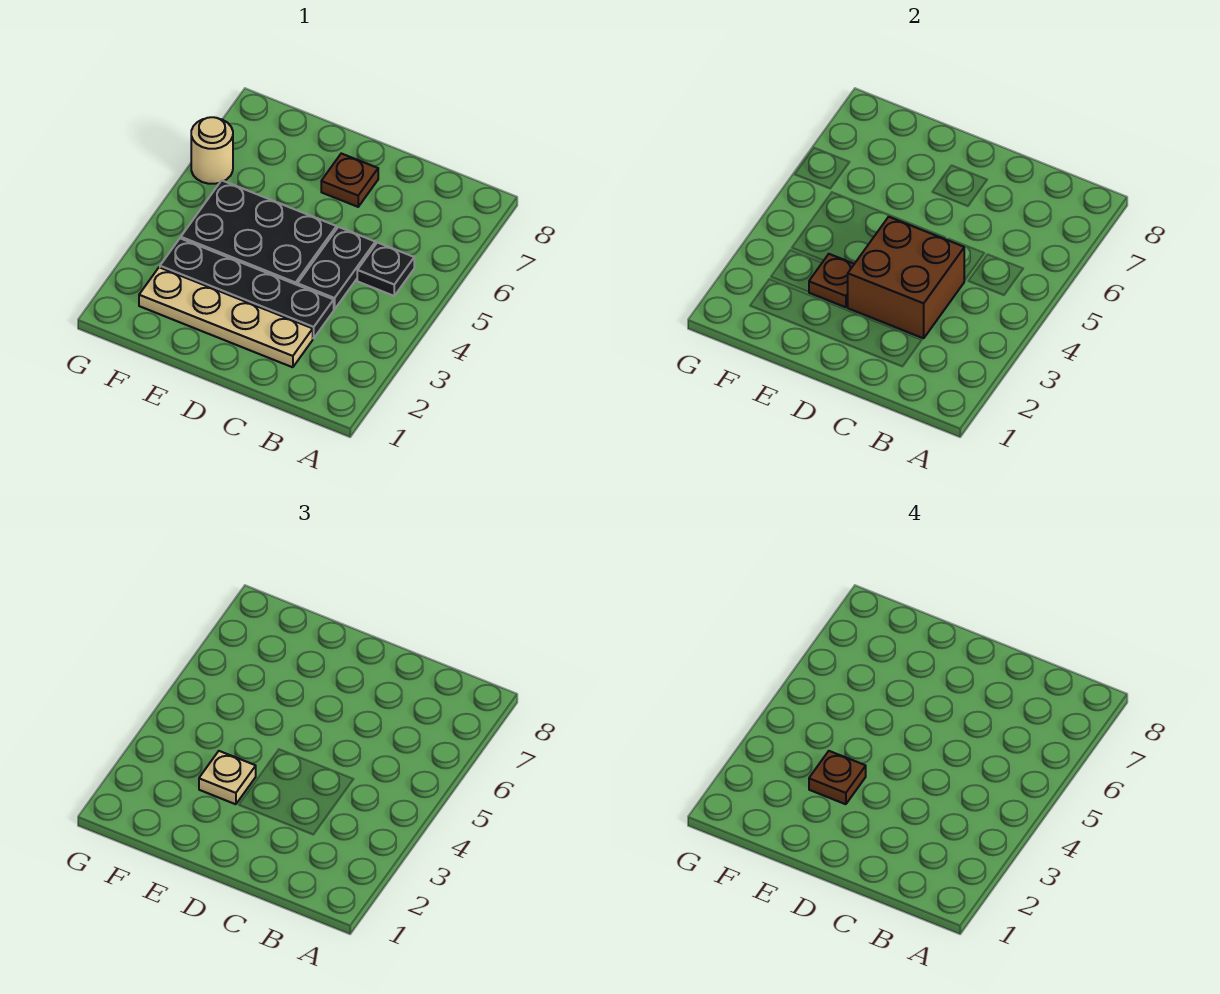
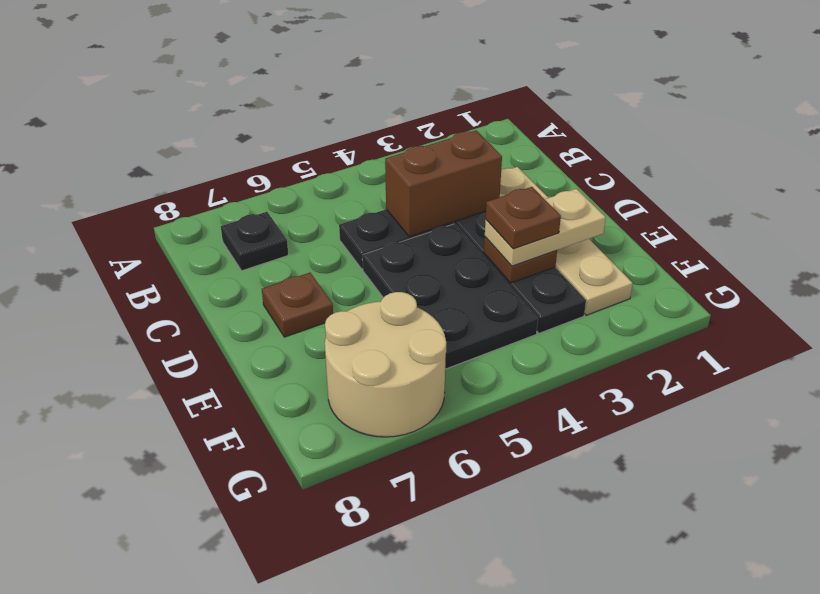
black plate B5 level 1 -> black plate B7 level 1
brown brick C3:D4 level 2 -> brown brick C3:C4 level 2
tan plate E3 level 3 -> tan plate E2:E3 level 3
tan round brick G6 level 1 -> tan round brick F6:G7 level 1

